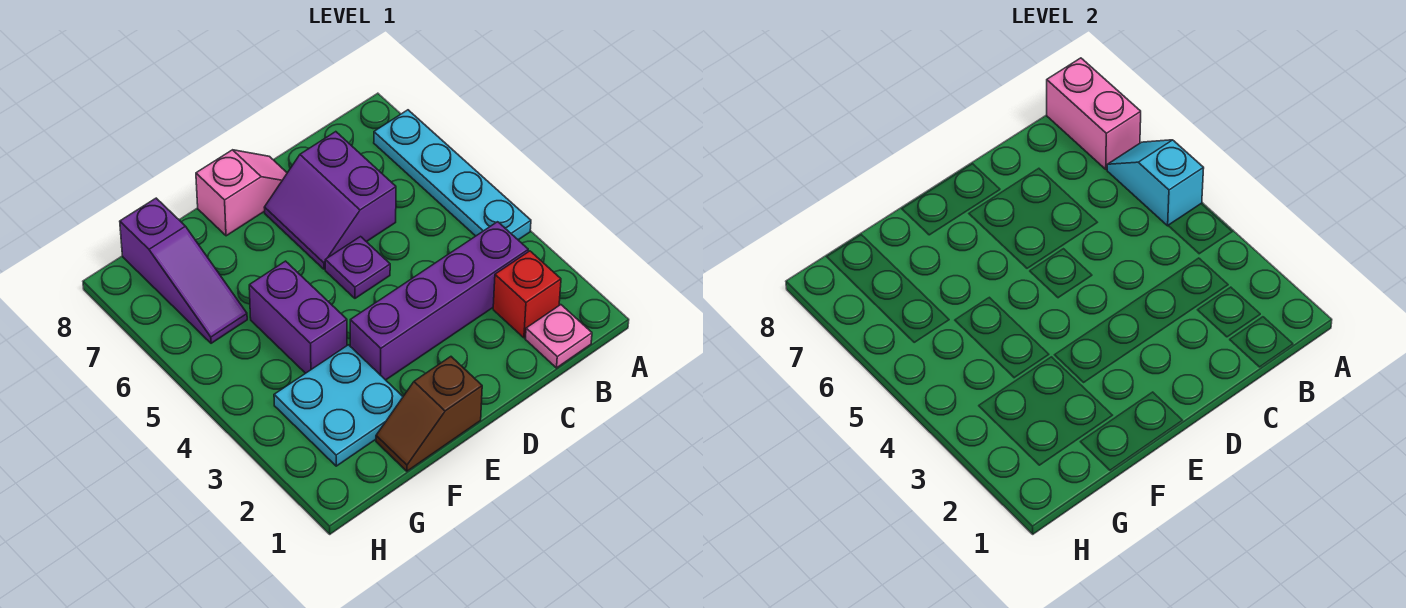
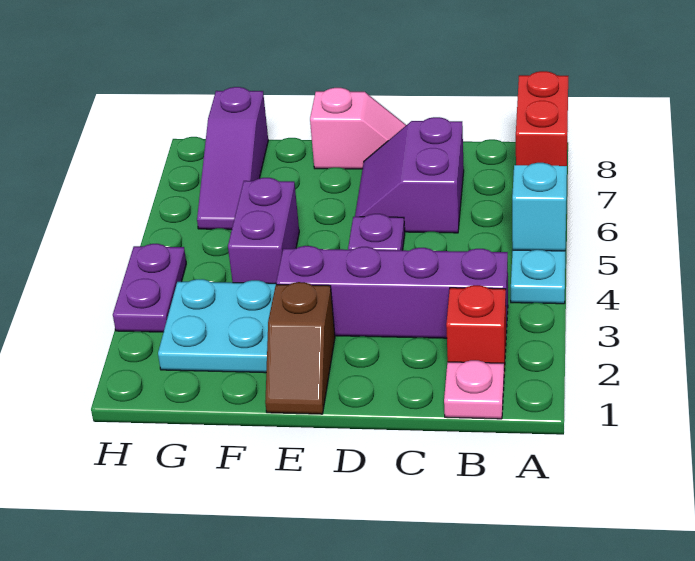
pink brick A7:A8 level 2 -> red brick A7:A8 level 2
brown slope E1:F1 level 1 top E -> brown slope E1:E2 level 1 top 2
none -> purple plate H3:H4 level 1

